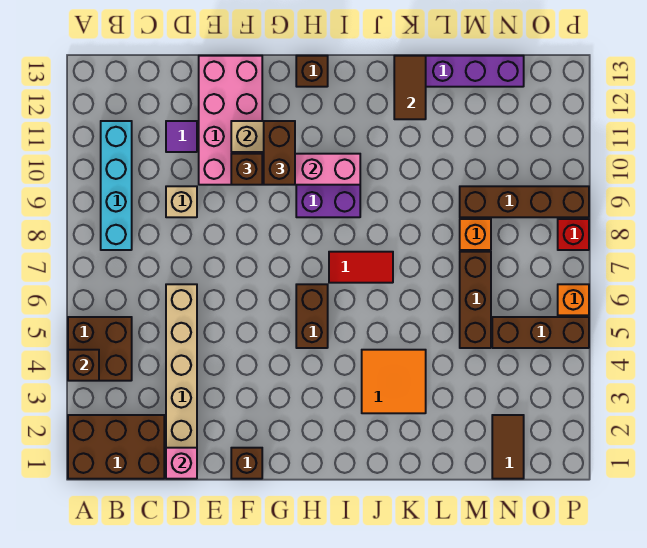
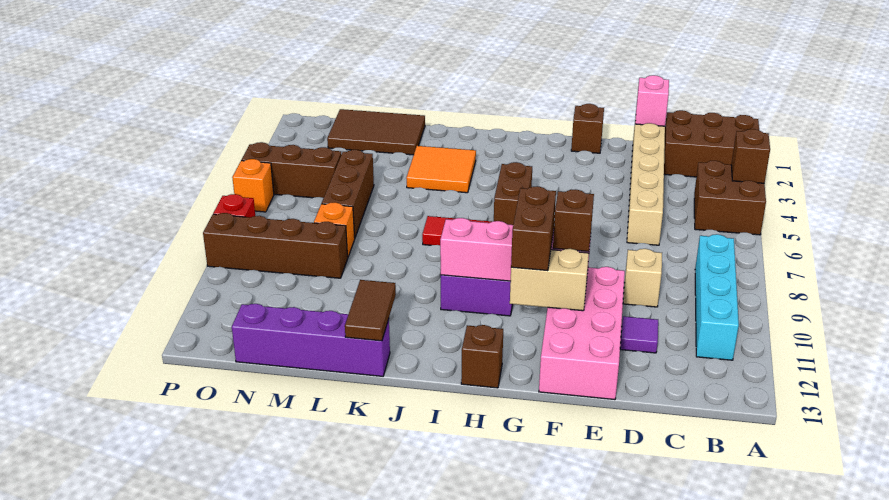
brown tile N1:N2 level 1 -> brown tile L1:N2 level 1

